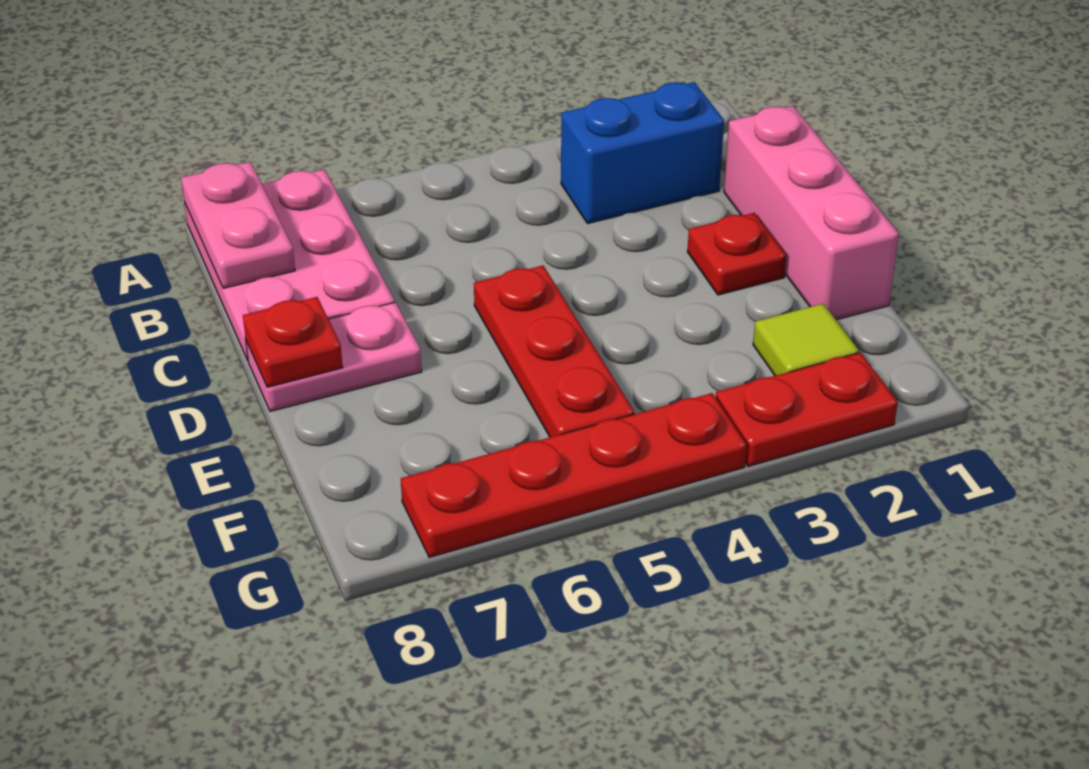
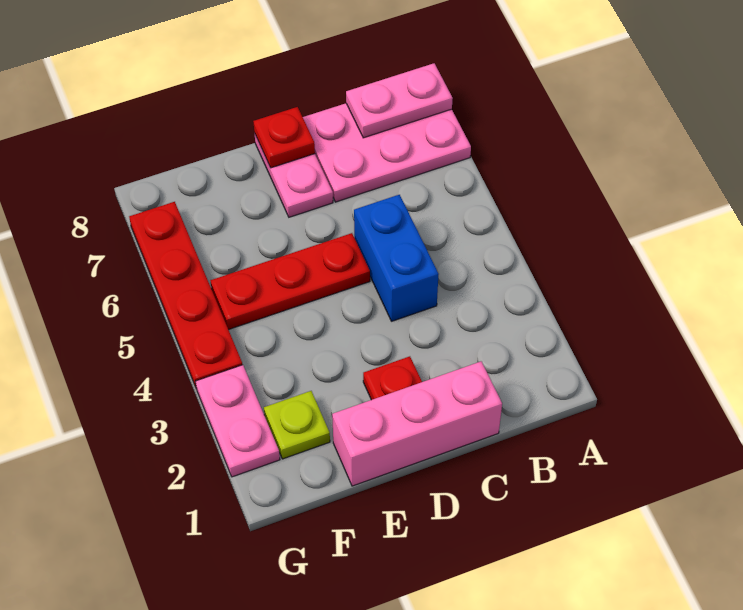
blue brick B2:B3 level 1 -> blue brick C4:C5 level 1
lime tile F2 level 1 -> lime plate F2 level 1
red plate G2:G3 level 1 -> pink plate G2:G3 level 1

